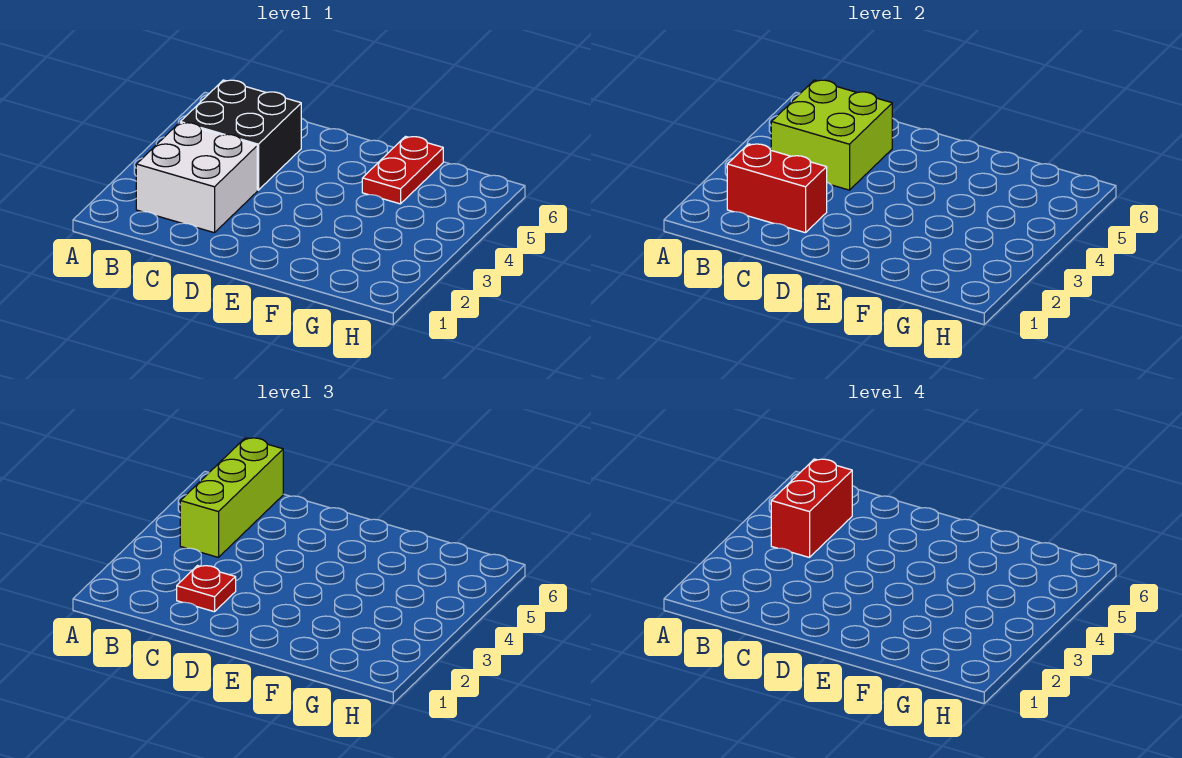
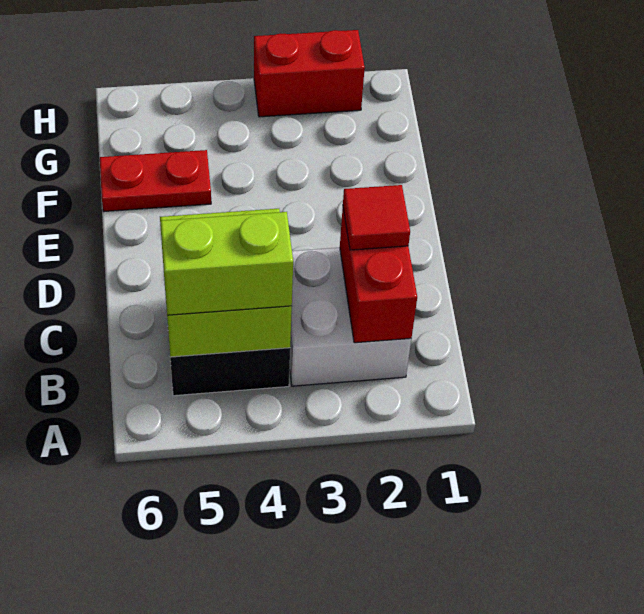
lime brick B4:B6 level 3 -> lime brick B4:B5 level 3
red brick B4:B5 level 4 -> red brick H2:H3 level 1
red plate C2 level 3 -> red tile C2 level 3

